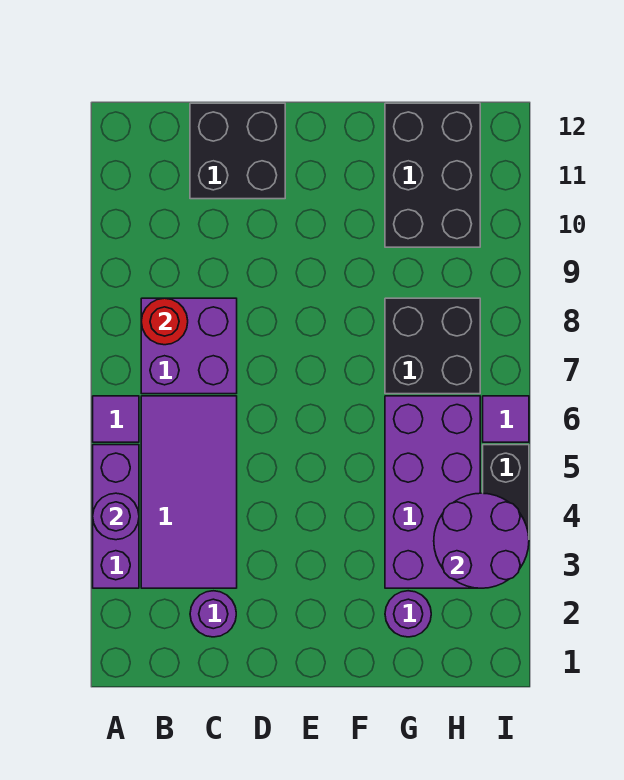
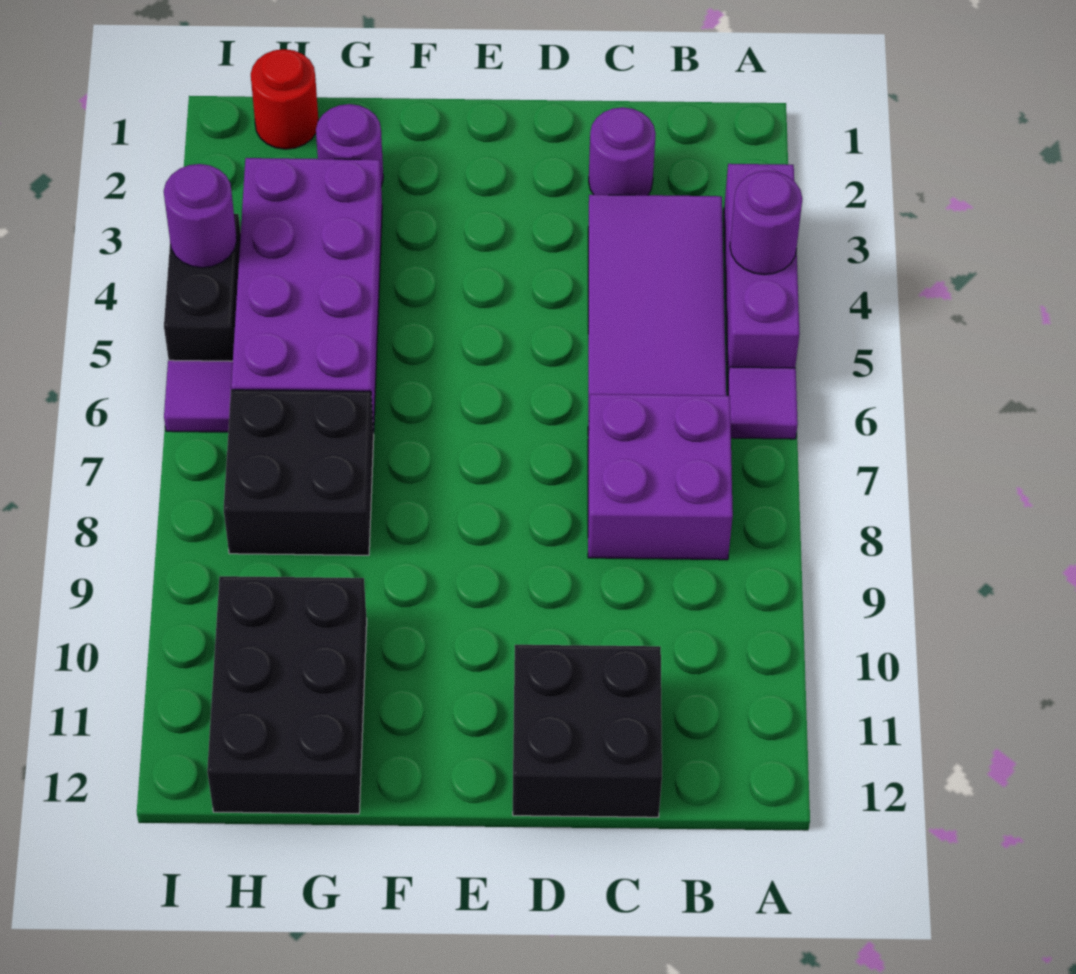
red round brick B8 level 2 -> red round brick H1 level 1
purple round brick H3:I4 level 2 -> purple round brick I4 level 2

